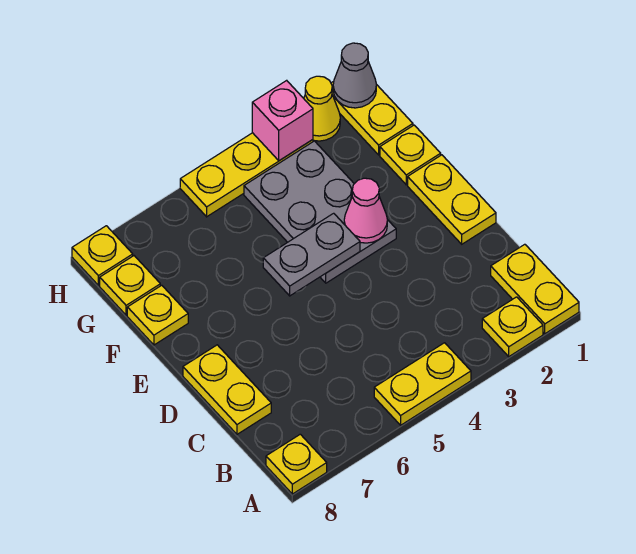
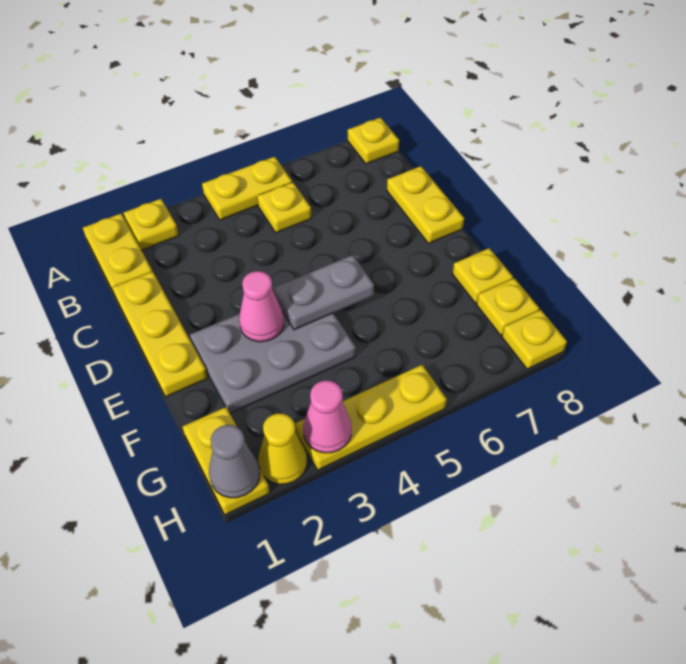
yellow plate D1:E1 level 1 -> yellow plate C1:E1 level 1
grey plate E3:G4 level 1 -> grey plate E2:F4 level 1
yellow plate F1 level 1 -> yellow plate B5 level 1
pink brick H3 level 2 -> pink cone H3 level 2

